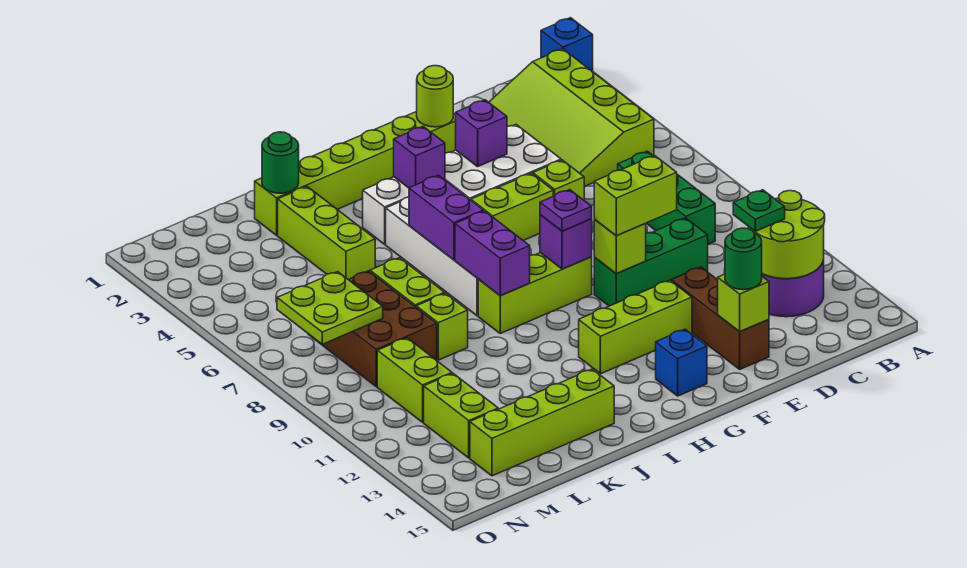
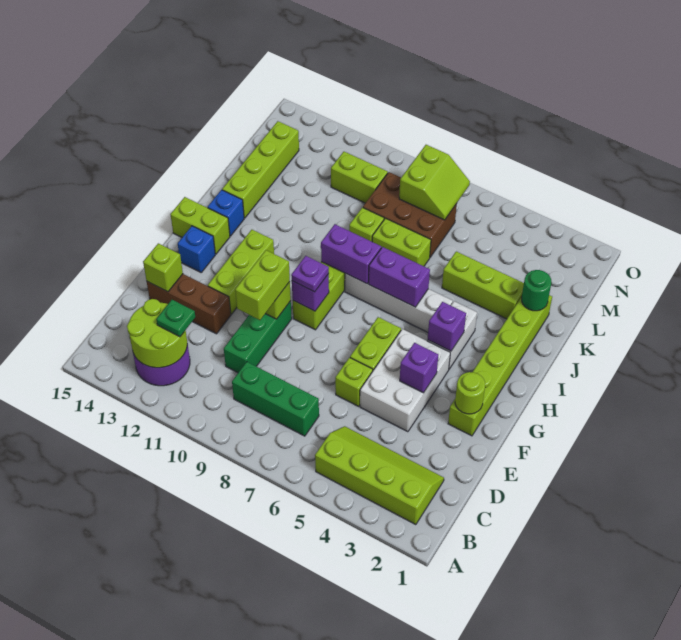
blue brick A1 level 1 -> blue brick I14 level 1
lime slope B2:D5 level 1 top B -> lime slope B2:C5 level 1 top B
green round brick E14 level 3 -> none
lime plate M7:N8 level 2 -> lime slope M7:N8 level 2 top 8
lime brick M12:M13 level 1 -> lime brick H14:H15 level 1

